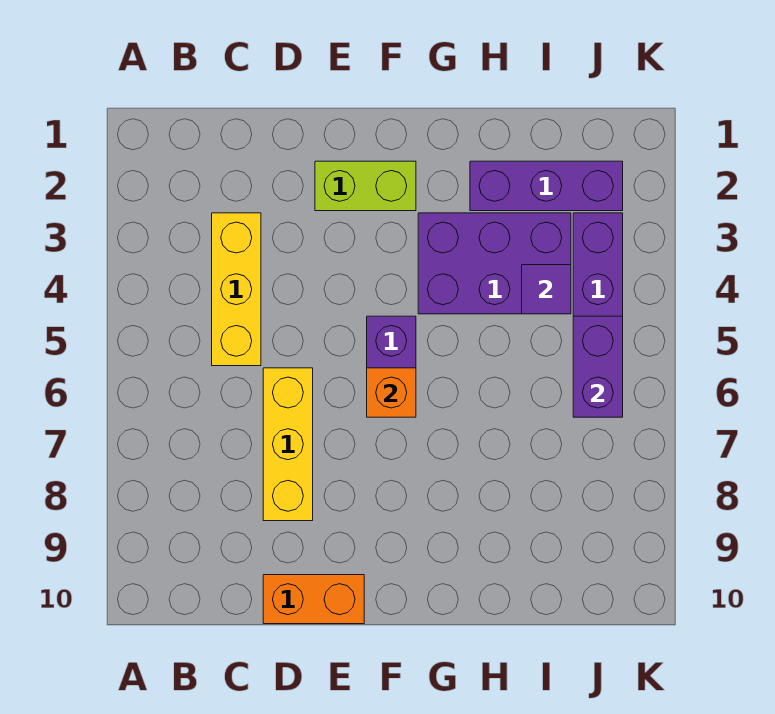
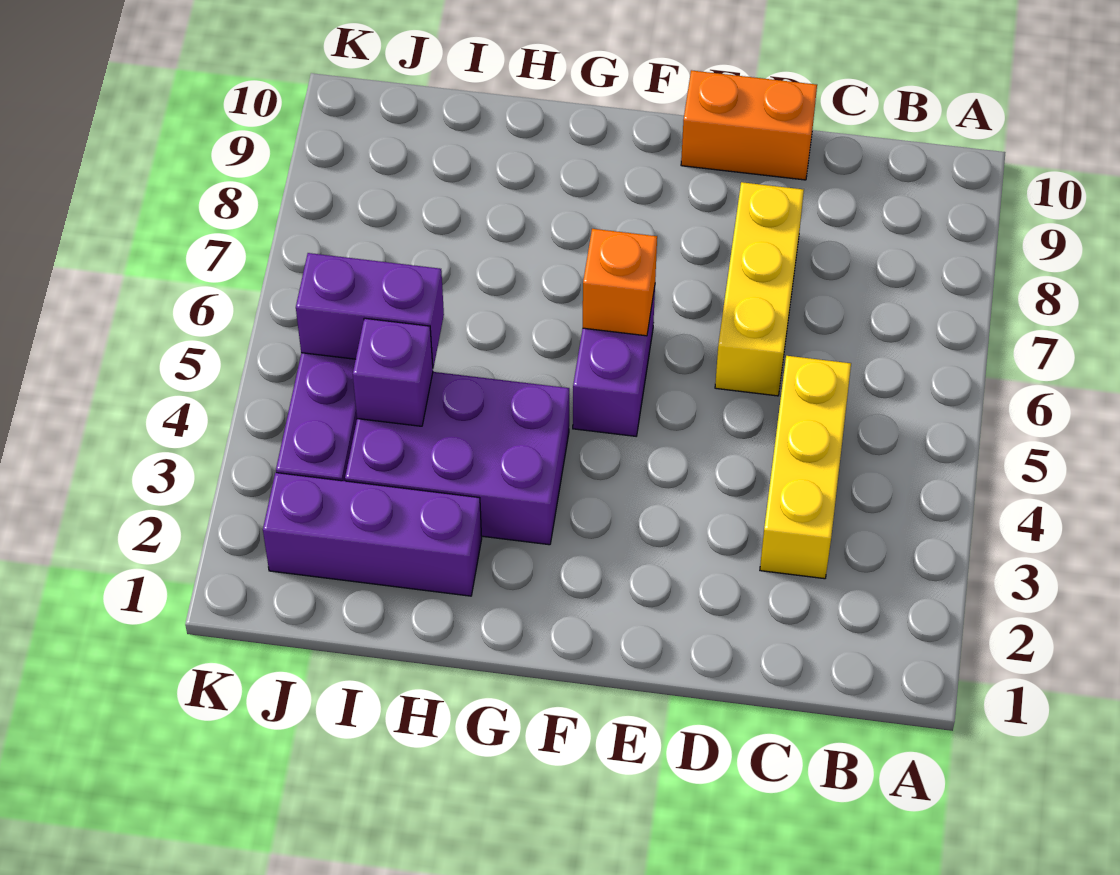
lime brick E2:F2 level 1 -> none
purple tile I4 level 2 -> purple brick I4 level 2
purple brick J5:J6 level 2 -> purple brick I5:J5 level 2

